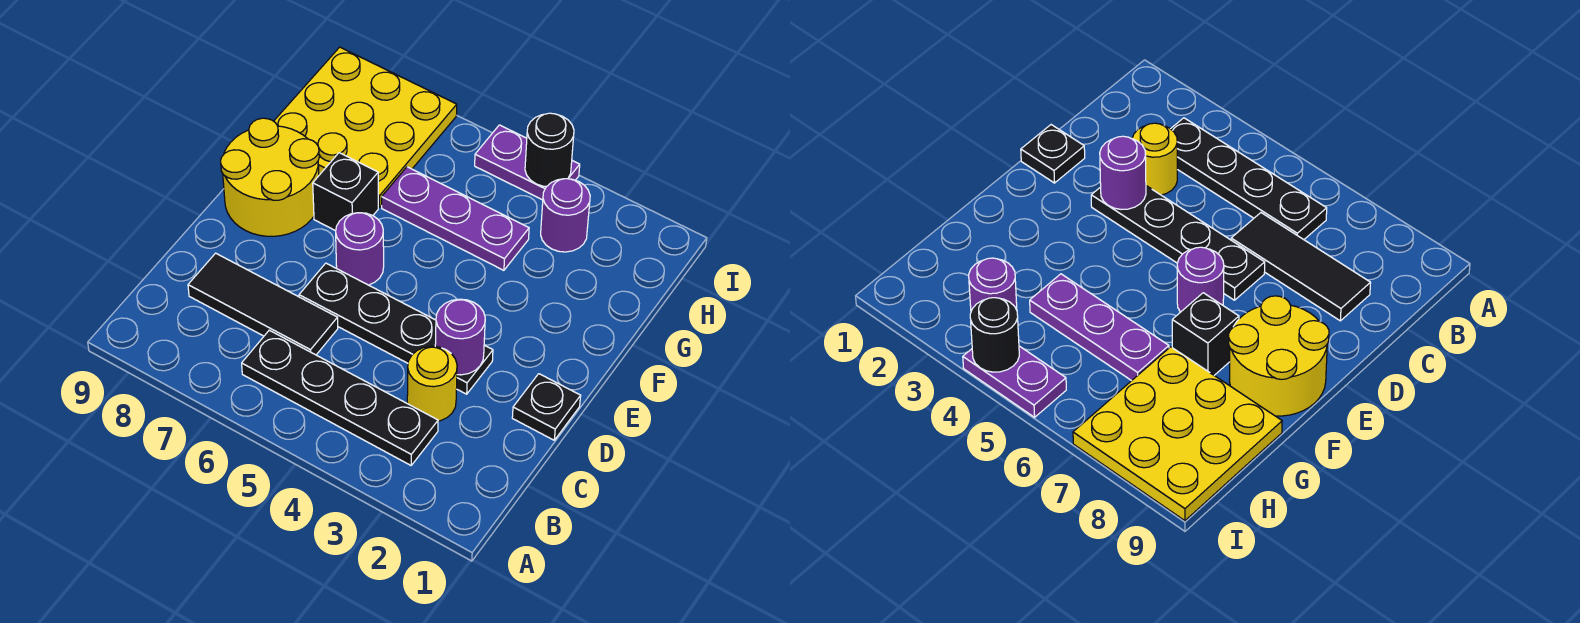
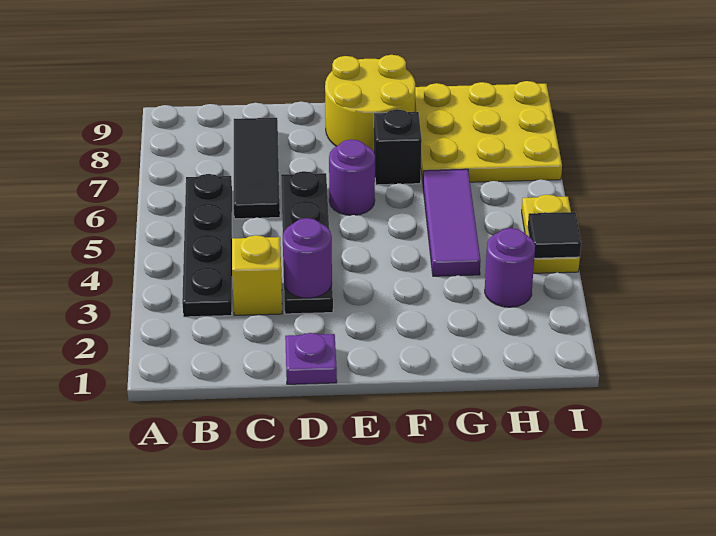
yellow round brick C3 level 1 -> yellow brick C3 level 1
black plate D1 level 1 -> purple plate D1 level 1
purple plate G4:G6 level 1 -> purple tile G4:G6 level 1
purple plate I4:I5 level 1 -> yellow plate I4:I5 level 1
black round brick I4 level 2 -> black tile I4 level 2

